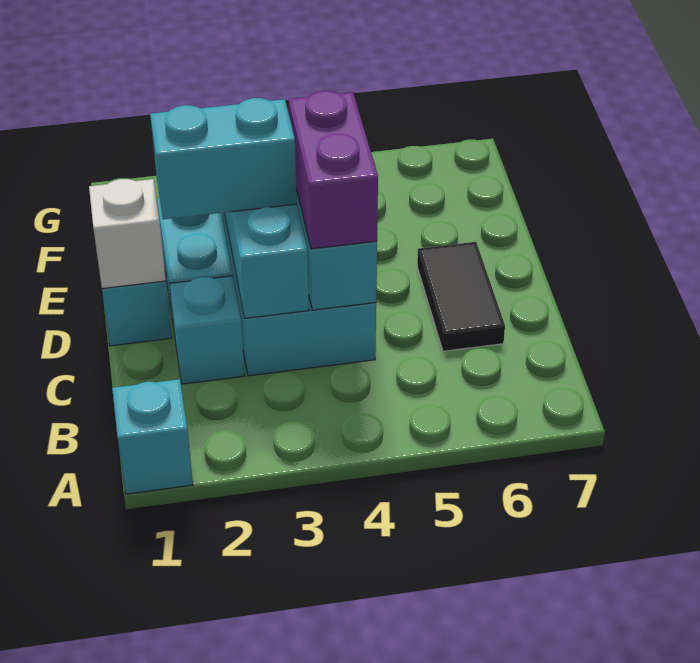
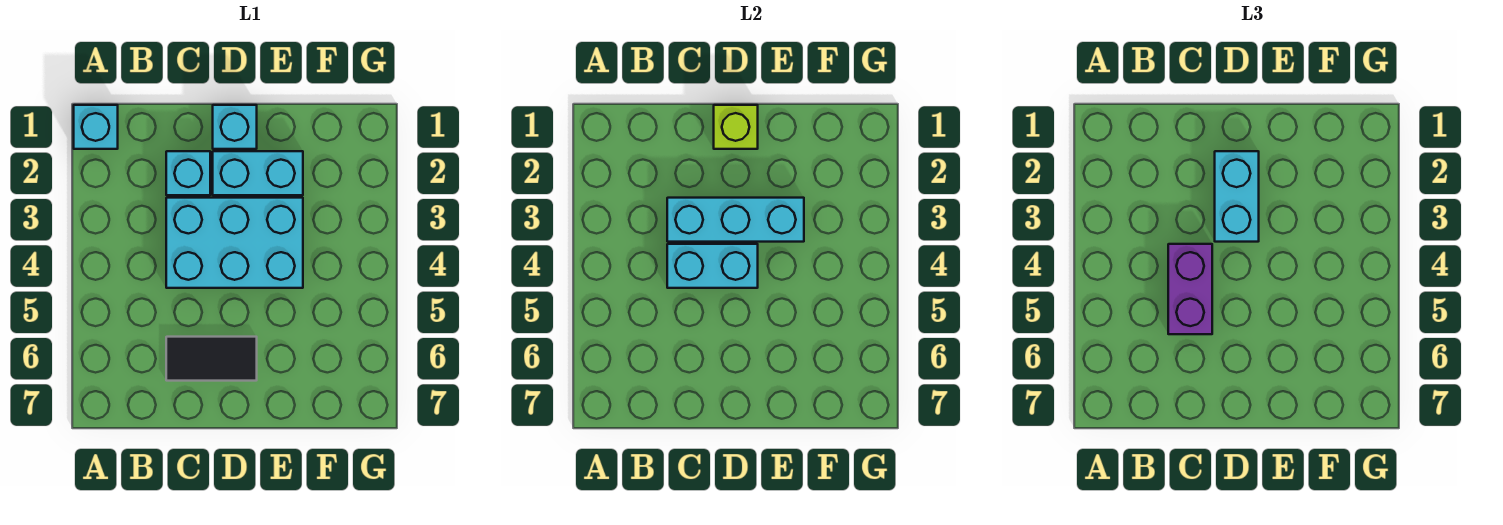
purple brick C4:D4 level 3 -> purple brick C4:C5 level 3
white brick D1 level 2 -> lime brick D1 level 2

